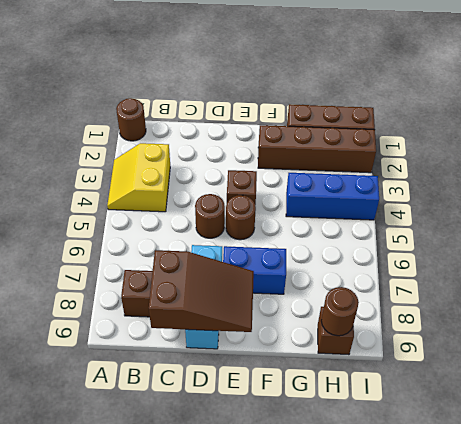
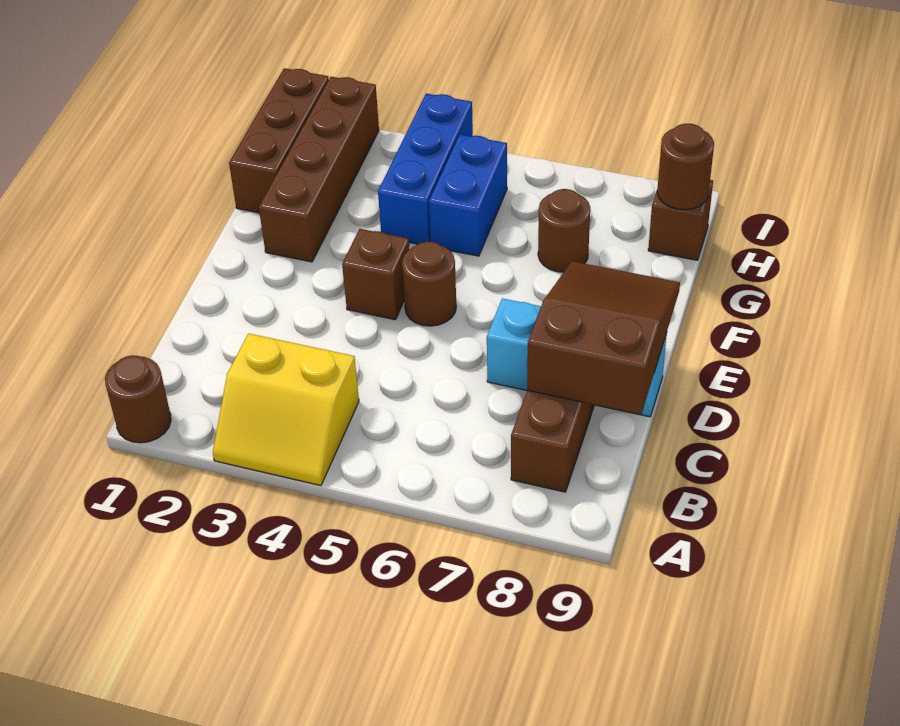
brown round brick D5 level 1 -> brown round brick G7 level 1
blue brick E7:F7 level 1 -> blue brick G5:H5 level 1

